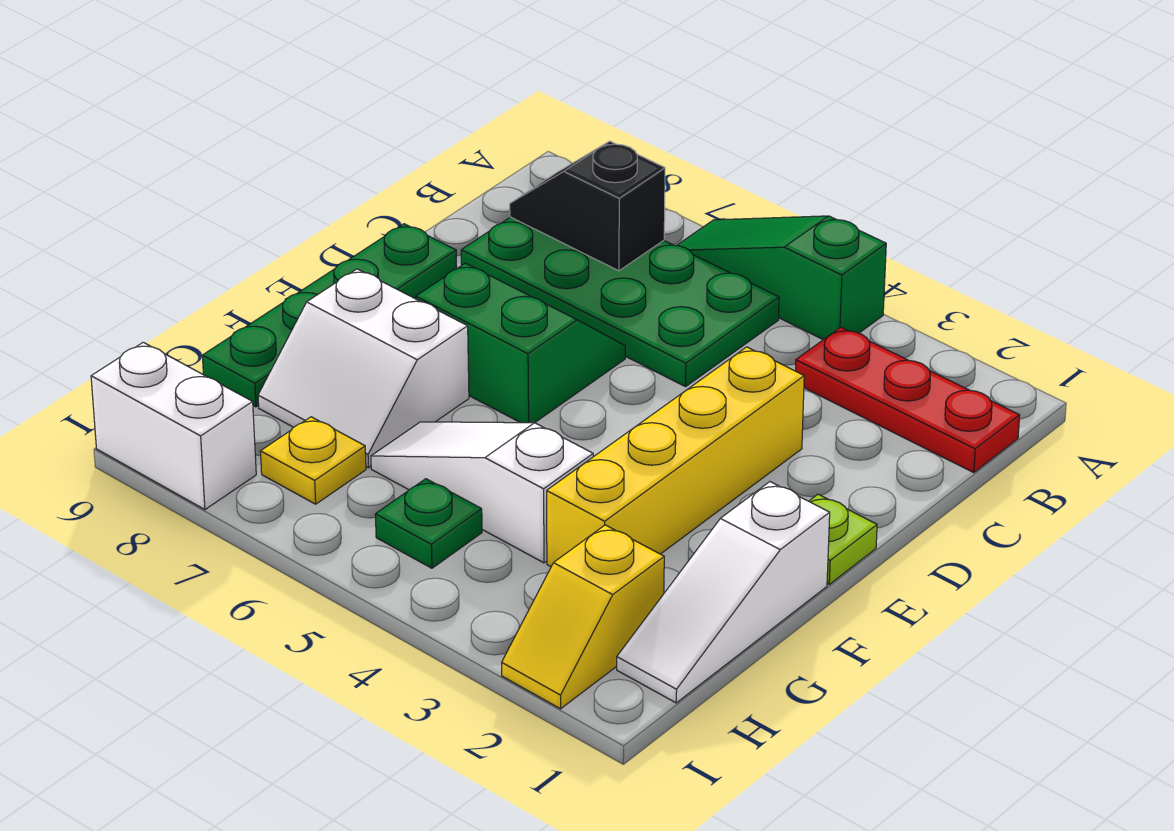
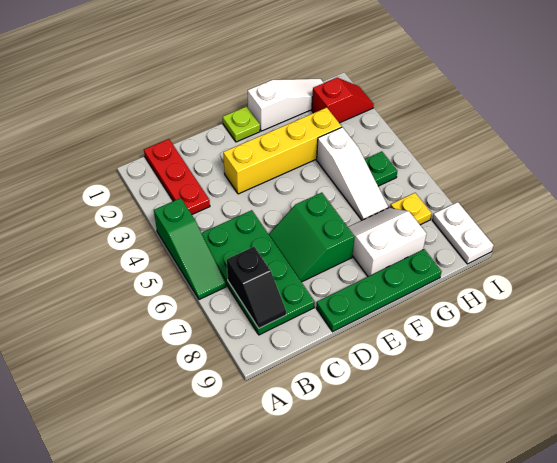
white slope F7:G8 level 1 top F -> white slope F7:G8 level 1 top 8
yellow slope H2:I2 level 1 top H -> red slope H2:I2 level 1 top H
white brick I8:I9 level 1 -> white plate I8:I9 level 1

